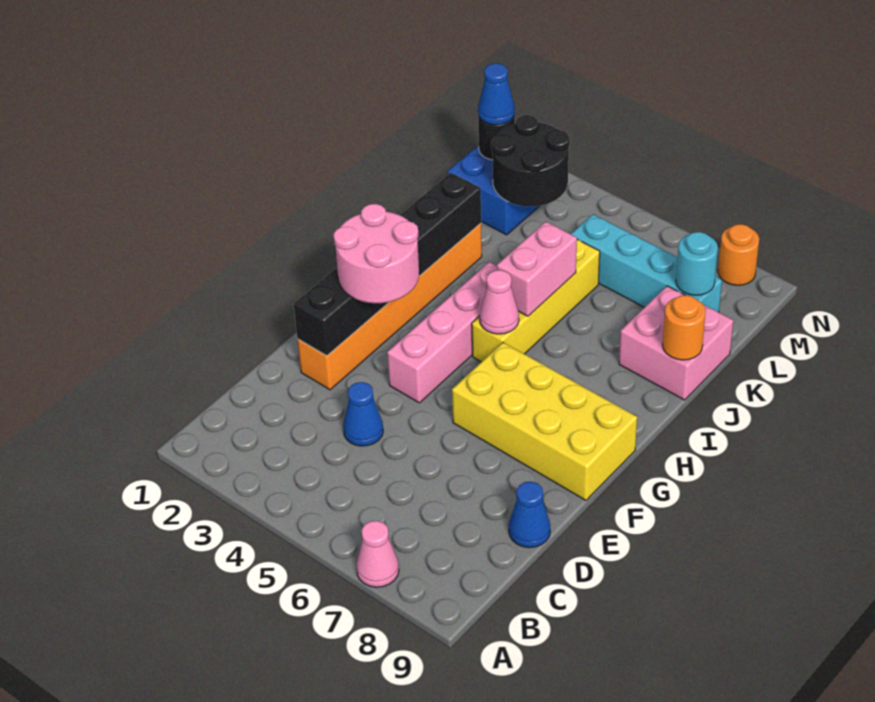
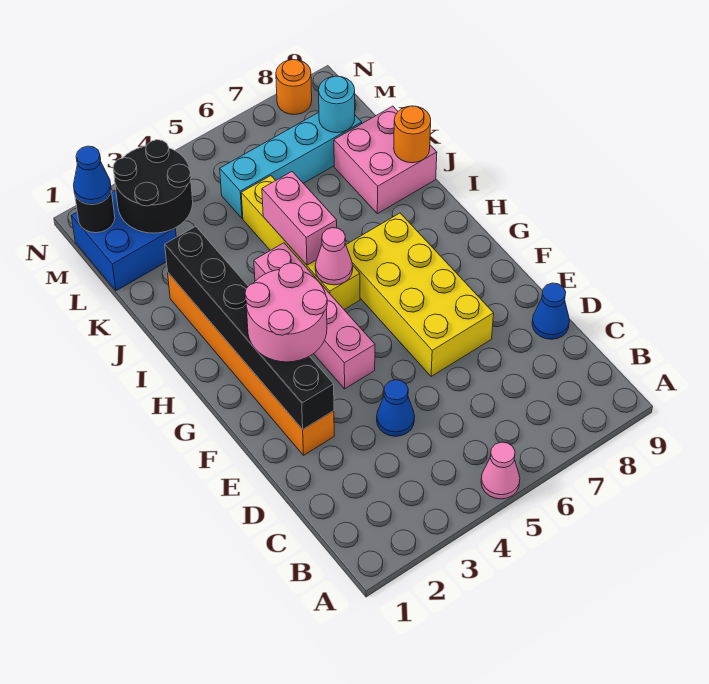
pink cone A7 level 1 -> pink cone A5 level 1
yellow brick F6:G9 level 1 -> yellow brick E6:H7 level 1

